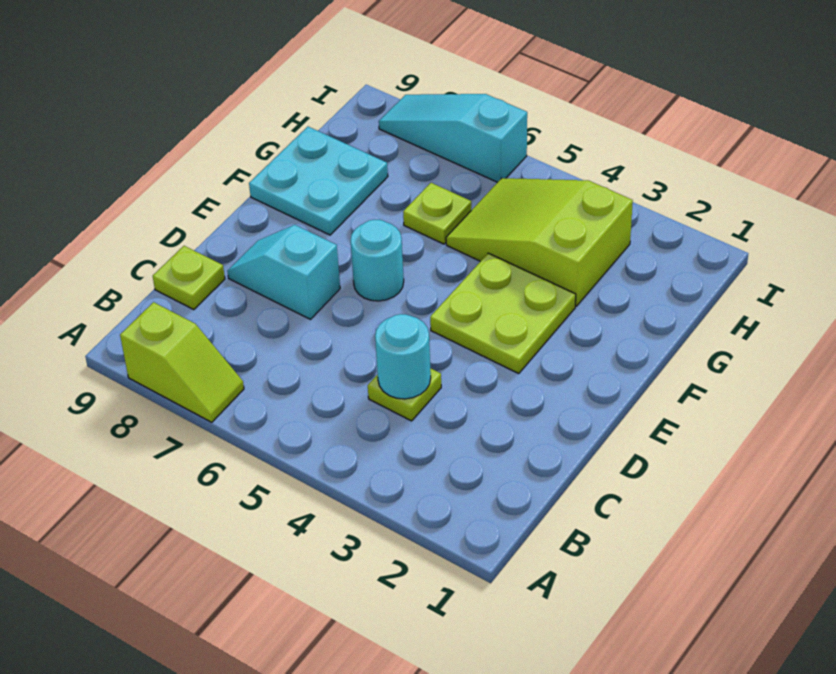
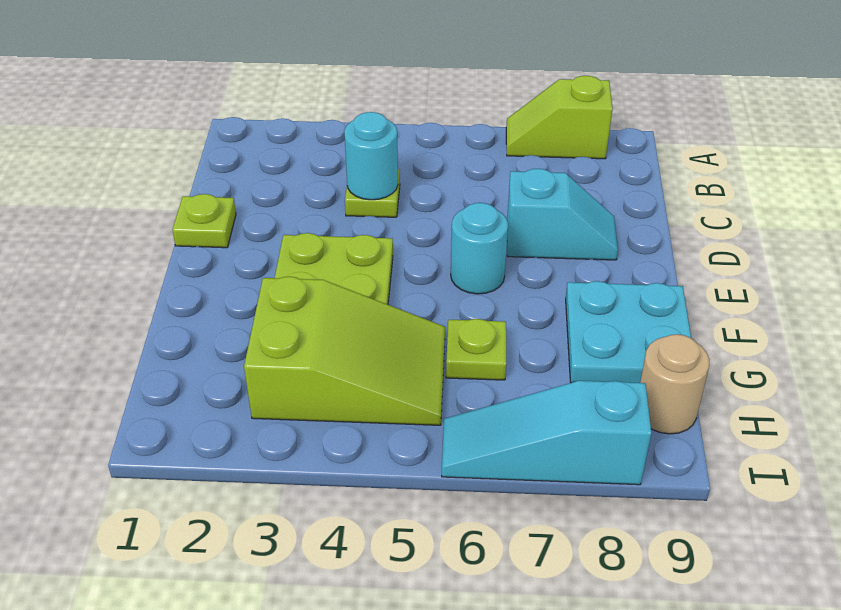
lime plate C9 level 1 -> lime plate D1 level 1
none -> tan round brick H9 level 1
cyan slope I6:I8 level 1 top 6 -> cyan slope I6:I8 level 1 top 8

